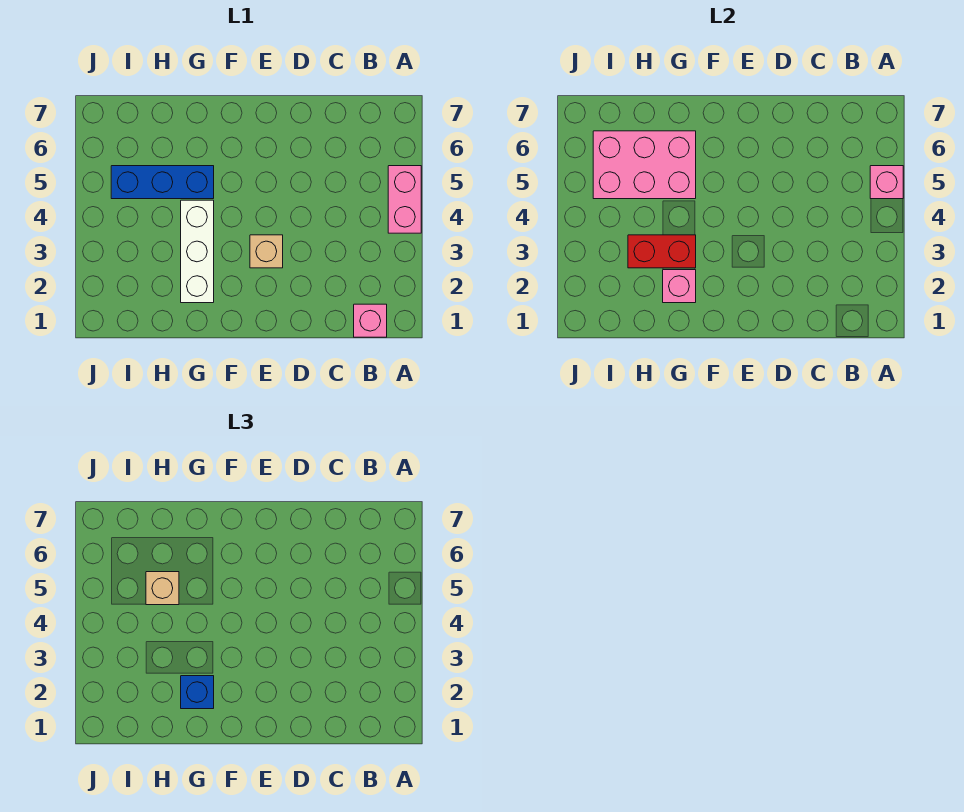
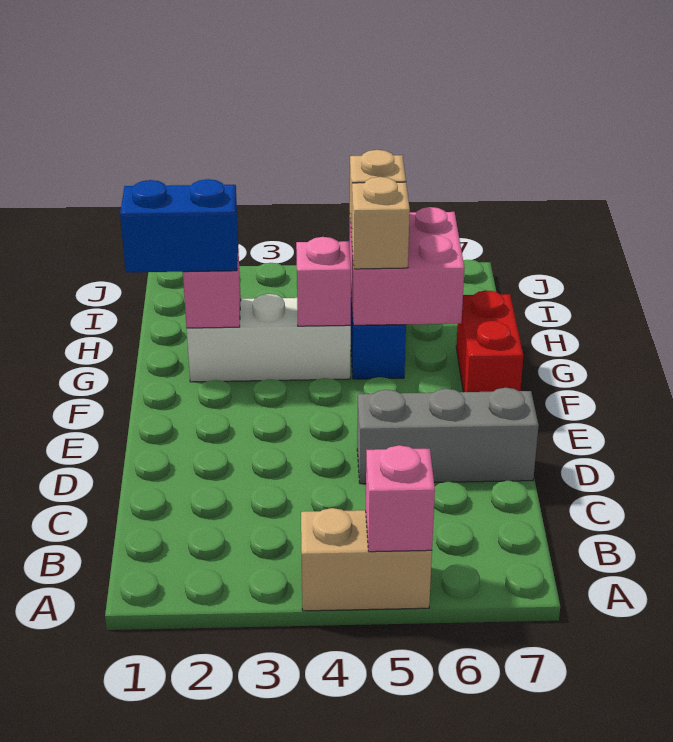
pink brick A4:A5 level 1 -> tan brick A4:A5 level 1
pink brick B1 level 1 -> pink brick G4 level 2
none -> grey brick D5:D7 level 1
tan brick E3 level 1 -> tan brick G5 level 3
blue brick G2 level 3 -> blue brick G1:G2 level 3
red brick G3:H3 level 2 -> red brick F7:G7 level 1
pink brick G5:I6 level 2 -> pink brick G5:H6 level 2

